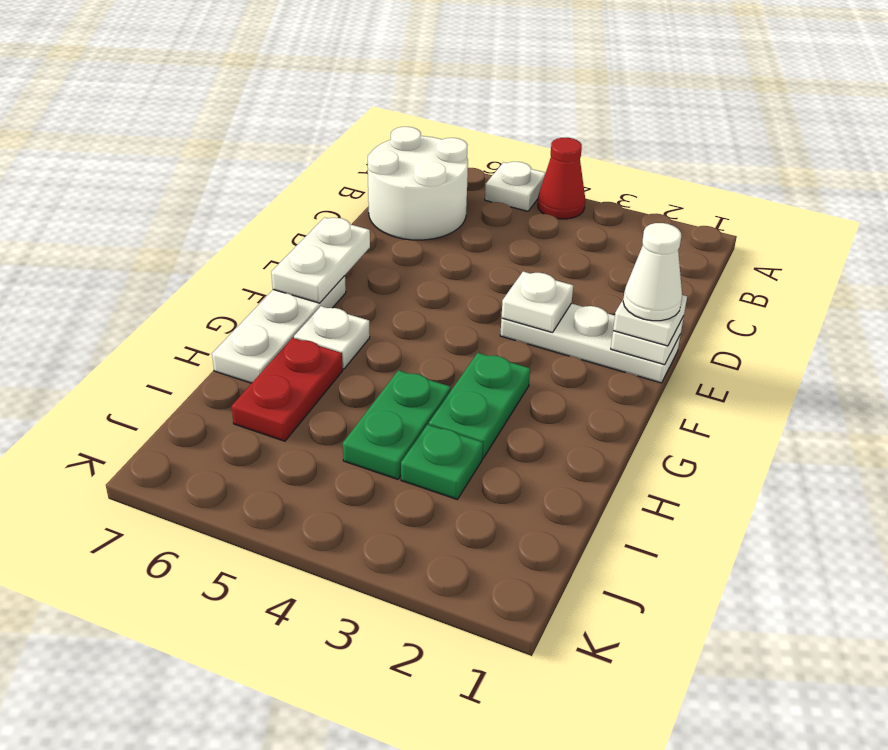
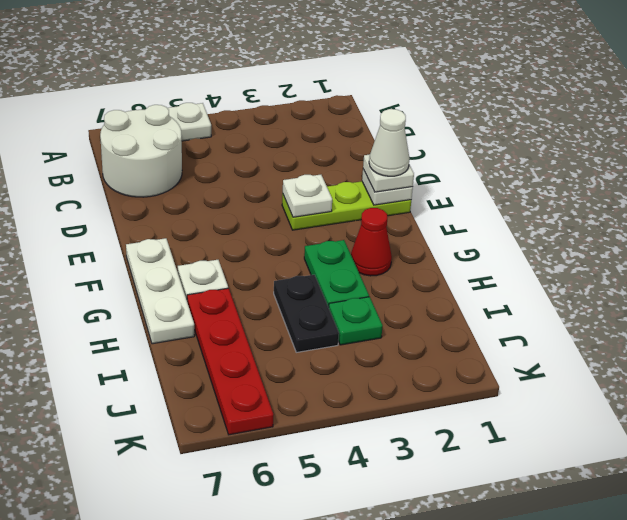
red cone A4 level 1 -> red cone G2 level 1
white plate E1:E3 level 1 -> lime plate E1:E3 level 1
white plate E7:F7 level 2 -> none
green plate H4:I4 level 1 -> black plate H4:I4 level 1
red plate H6:I6 level 1 -> red plate H6:K6 level 1

